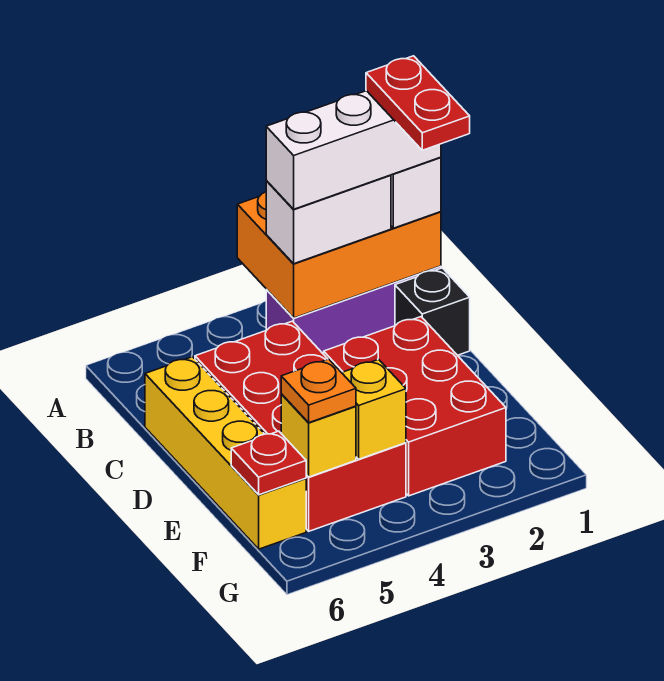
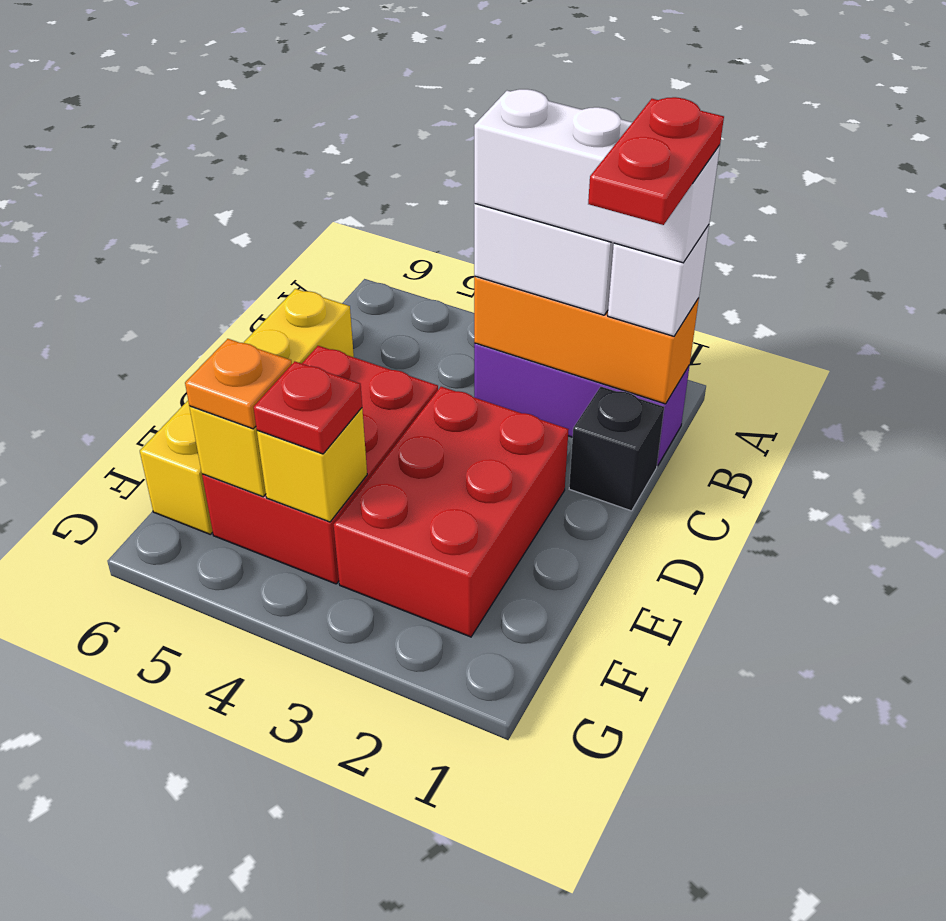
orange brick A1:B3 level 2 -> orange brick B1:B3 level 2
red brick C4:F5 level 1 -> red brick D4:F5 level 1
red plate F6 level 2 -> red plate F4 level 3

